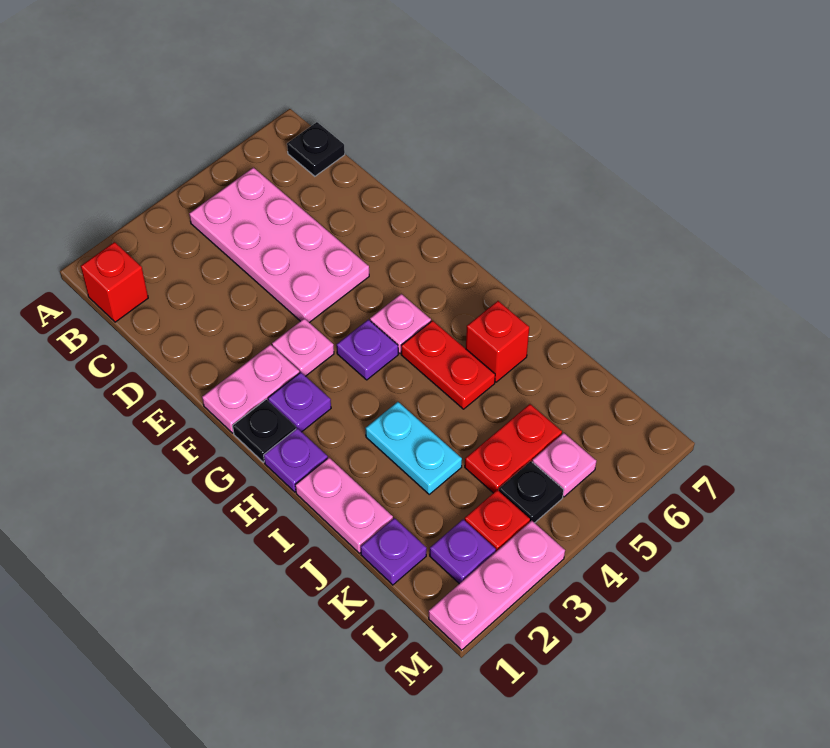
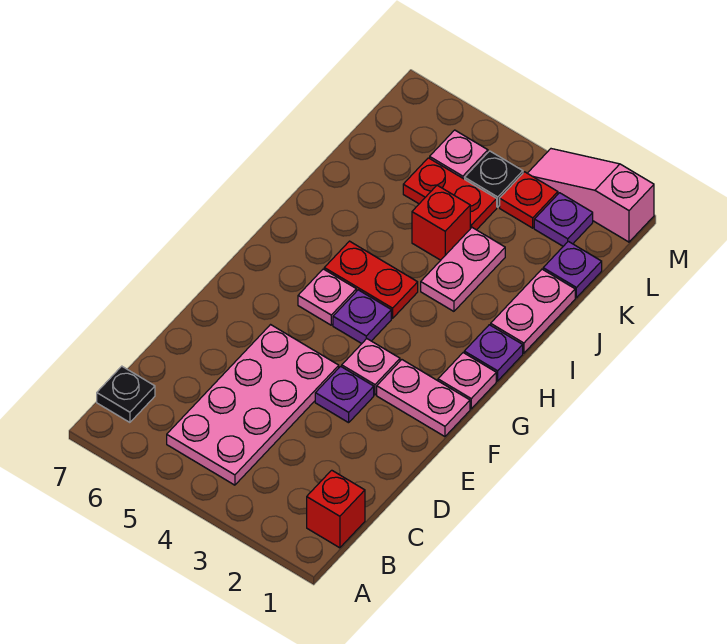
black plate G1 level 1 -> pink plate G1 level 1
purple plate G2 level 1 -> purple plate E3 level 1
red plate H5:I5 level 1 -> red plate H4:H5 level 1
cyan plate I3:J3 level 1 -> pink plate I3:J3 level 1
red brick I6 level 1 -> red brick J4 level 1
pink plate M1:M3 level 1 -> pink slope M1:M3 level 1 top 1

